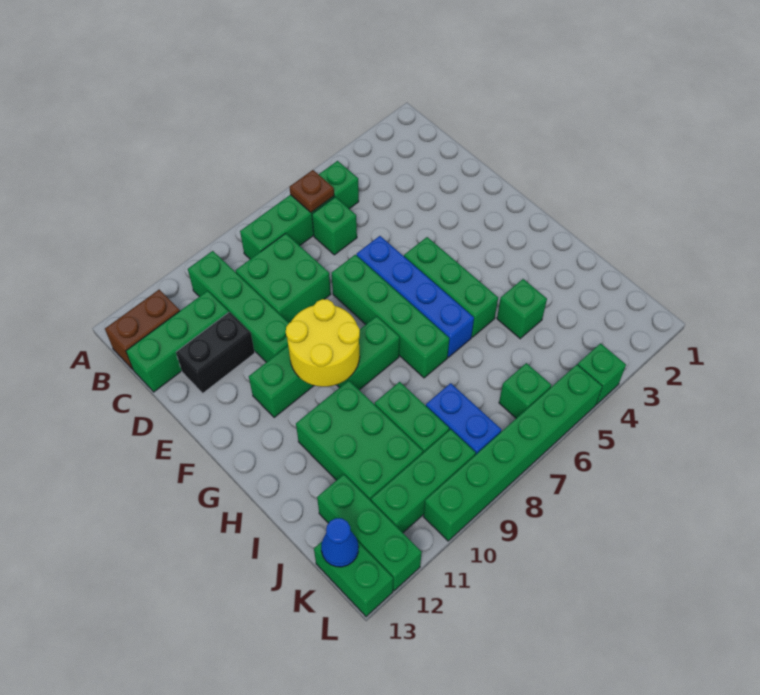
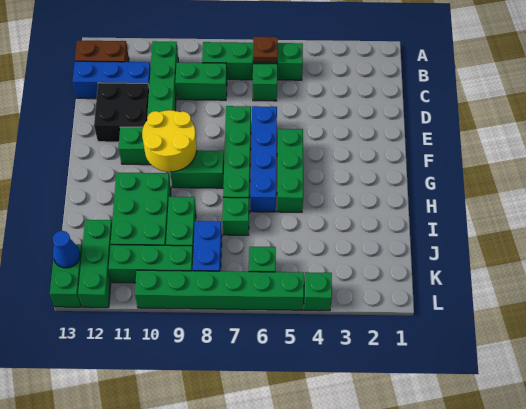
green brick C8:D9 level 1 -> green brick C8:C9 level 1
green brick C11:C13 level 1 -> blue brick C11:C13 level 1
black brick D11:D12 level 1 -> black brick D11:E12 level 1
green brick I4 level 1 -> green brick I7 level 1

